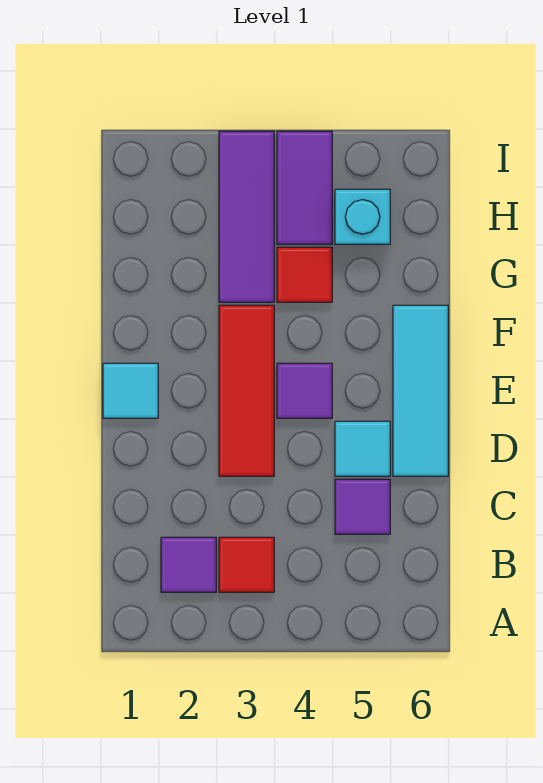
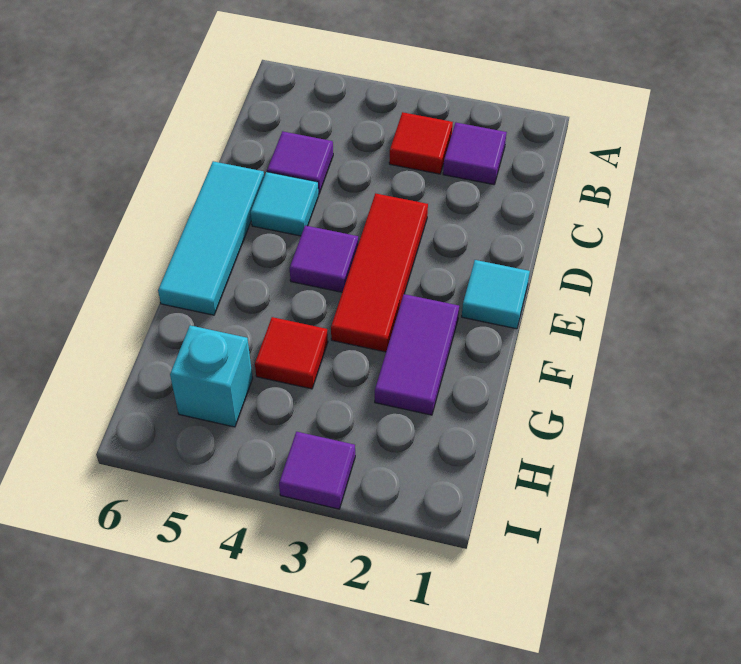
purple tile G3:I3 level 1 -> purple tile I3 level 1
purple tile H4:I4 level 1 -> purple tile F2:G2 level 1

